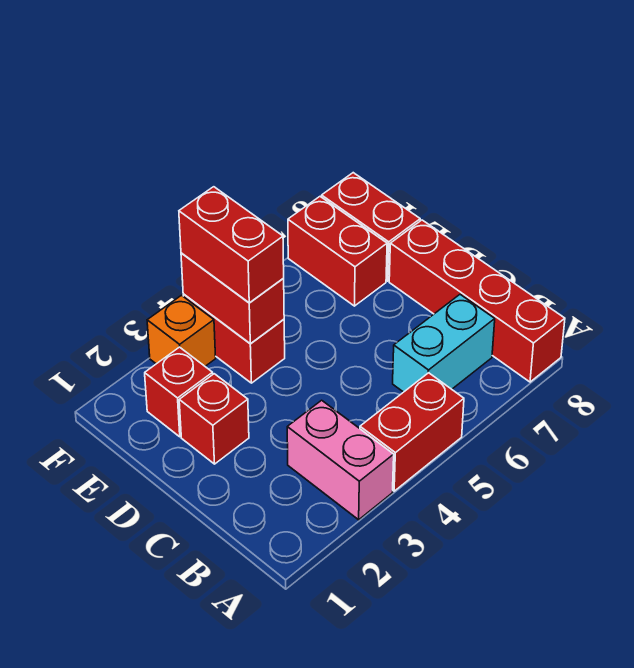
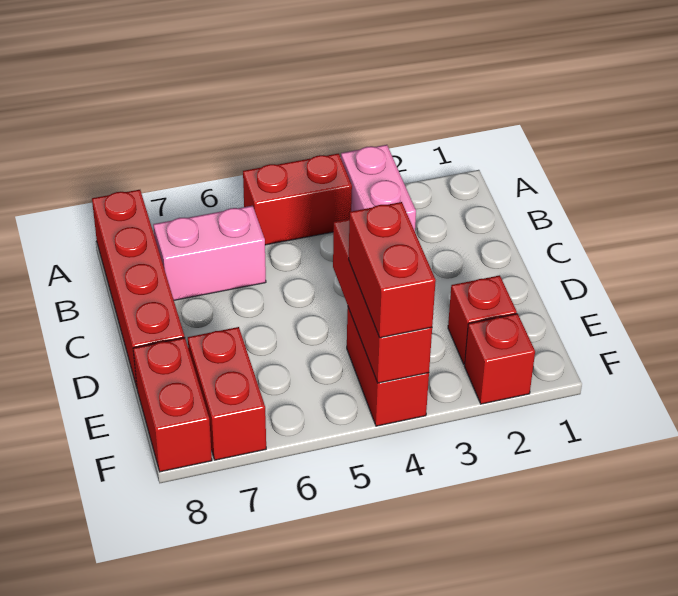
cyan brick B6:B7 level 1 -> pink brick B6:B7 level 1
red brick D2 level 1 -> red brick F2 level 1
red brick E4:F4 level 2 -> red brick D4:F4 level 2
orange brick F3 level 1 -> none

